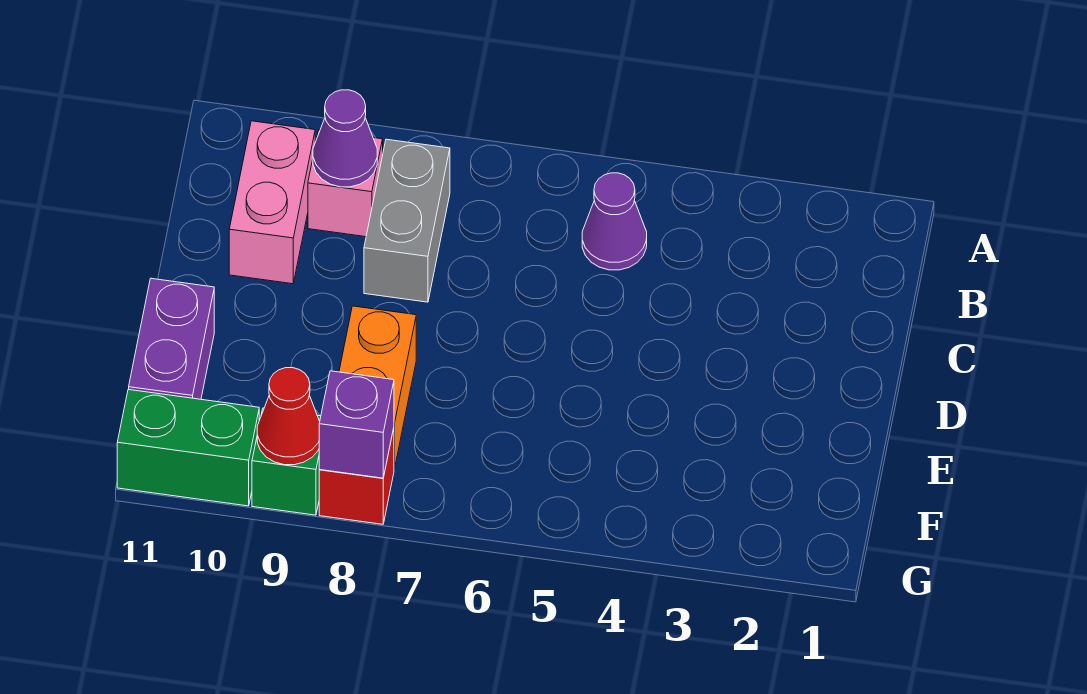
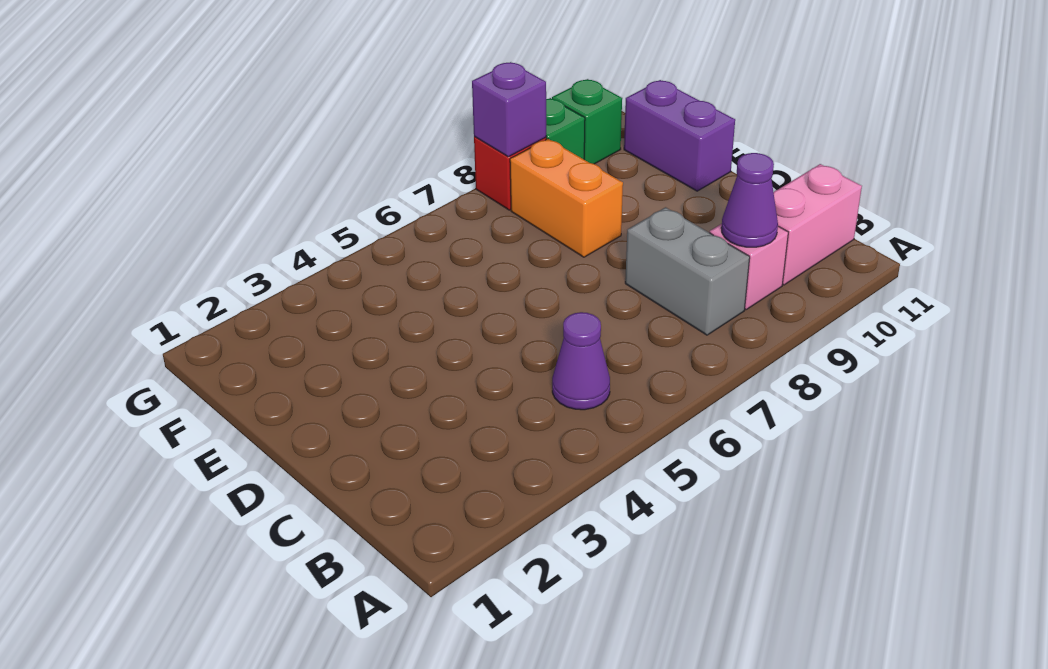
pink brick B10:C10 level 1 -> pink brick B10:B11 level 1
red cone G9 level 2 -> none
green brick G10:G11 level 1 -> green brick G10 level 1

